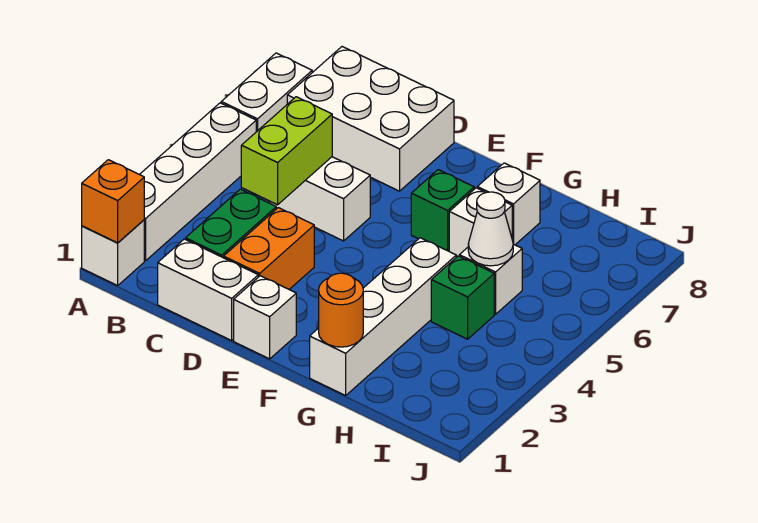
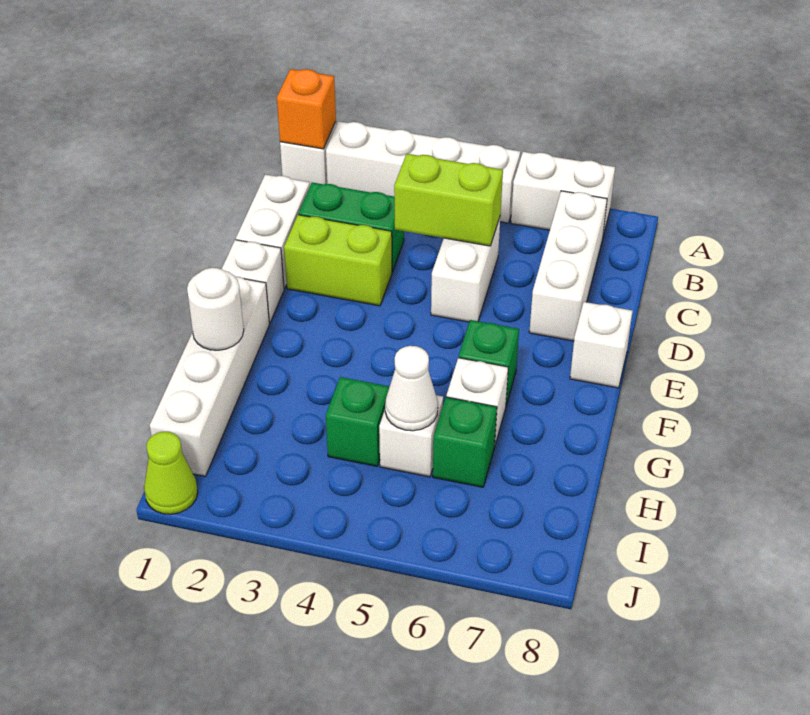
white brick B7:D8 level 1 -> white brick B7:D7 level 1
orange brick D2:D3 level 1 -> lime brick D2:D3 level 1
white brick G1:G4 level 1 -> white brick F1:I1 level 1
orange round brick G1 level 2 -> white round brick G1 level 2
white brick G7 level 1 -> white brick E8 level 1
none -> green brick H6 level 1
none -> lime cone J1 level 1

